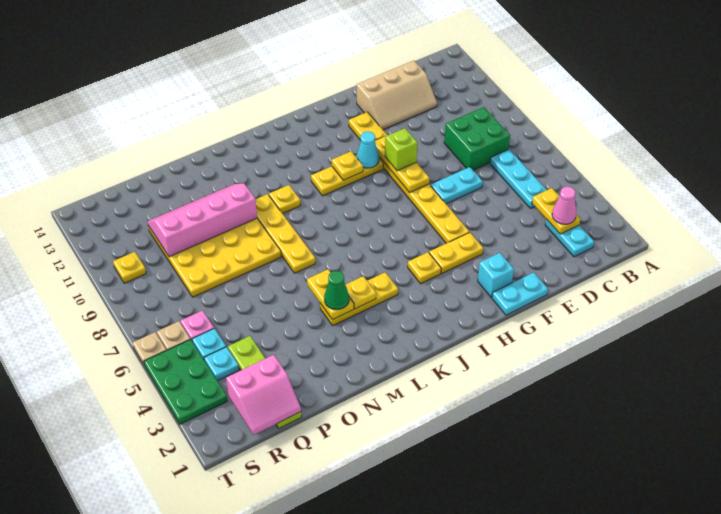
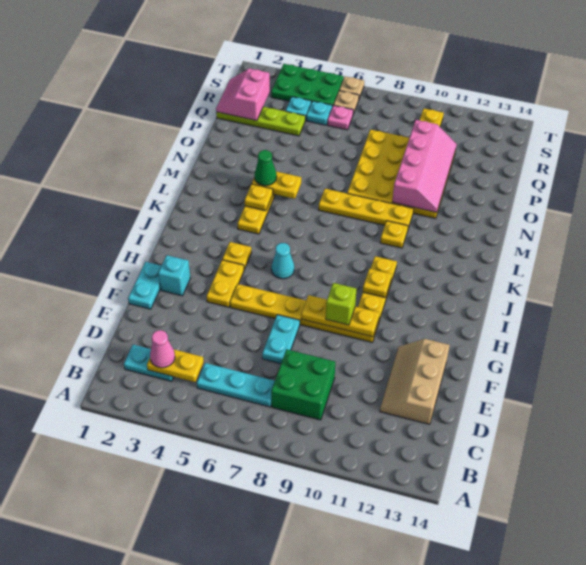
yellow plate G5:G12 level 1 -> yellow plate G5:G10 level 1
cyan cone H10 level 2 -> cyan cone I6 level 1

